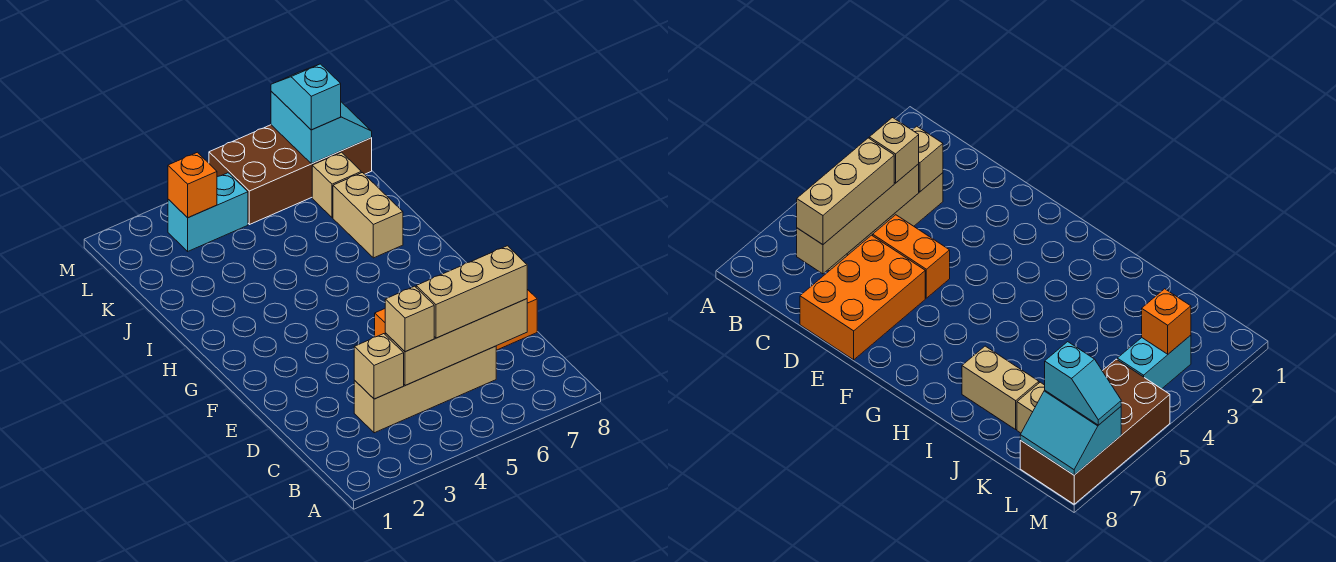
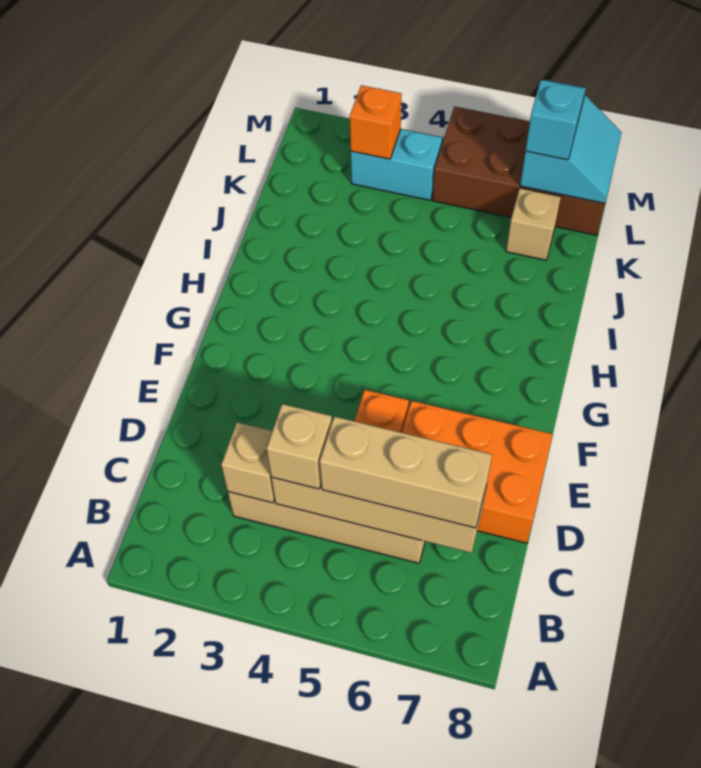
tan brick I7:J7 level 1 -> none

